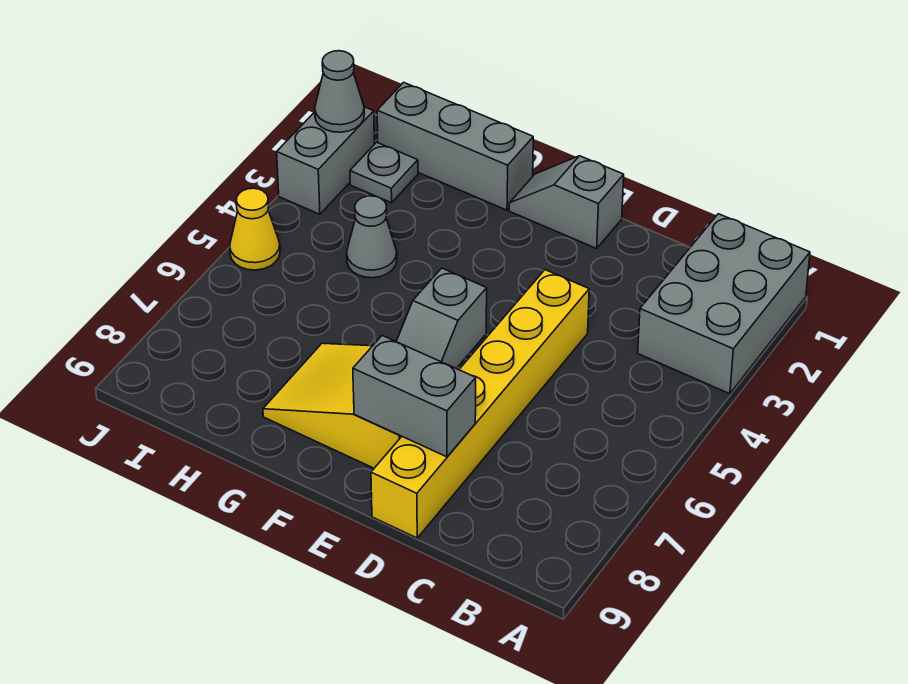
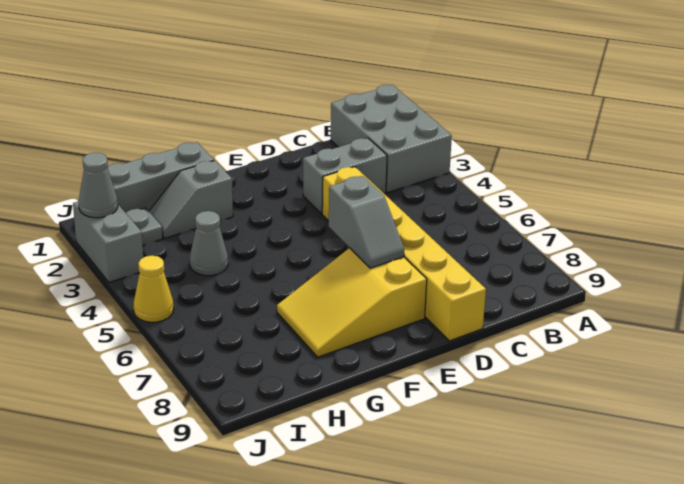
grey brick D8:E8 level 2 -> grey brick C3:D3 level 1
grey slope E1:F1 level 1 top E -> grey slope G2:H2 level 1 top G

